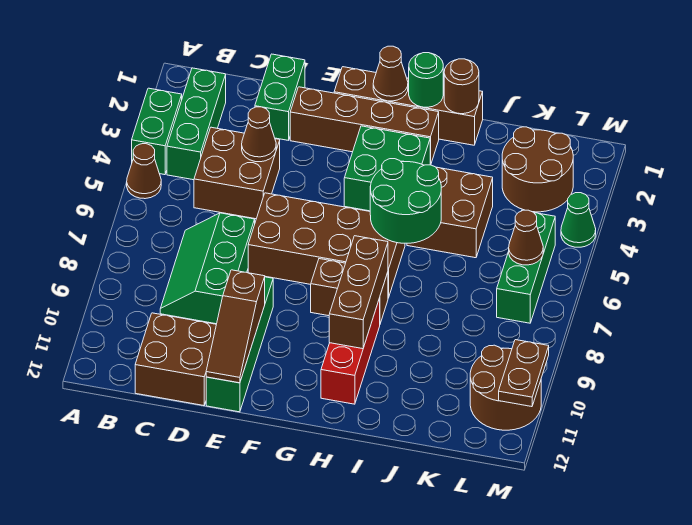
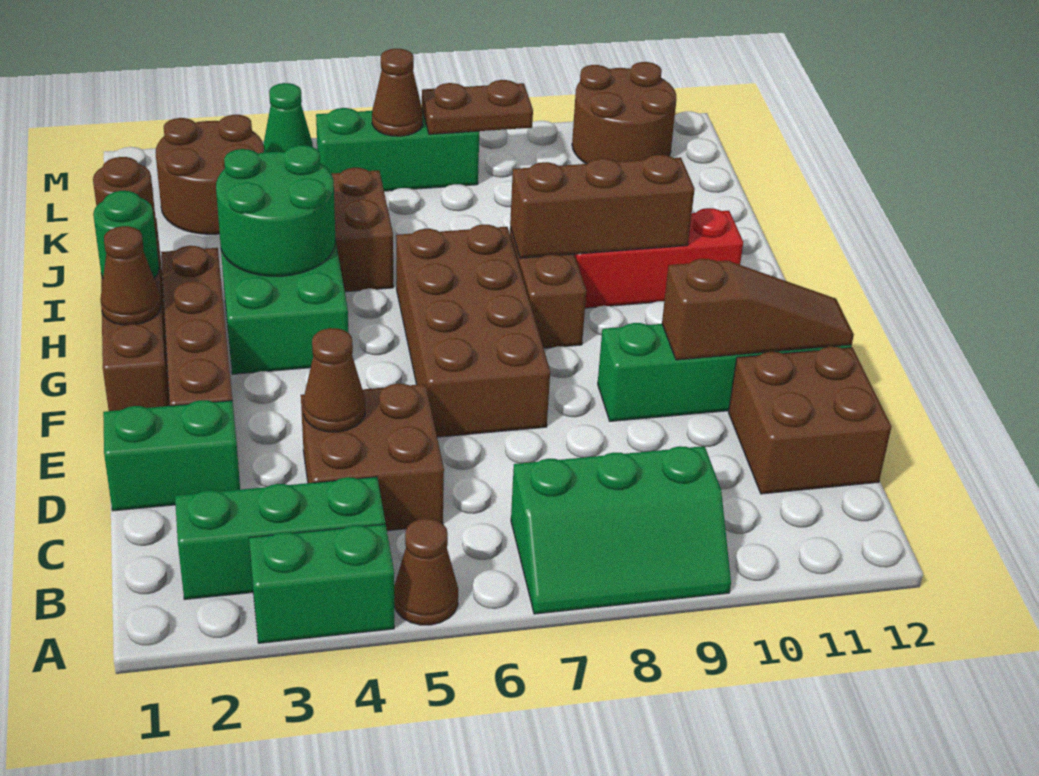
green slope C7:D9 level 1 top D -> green slope A7:B9 level 1 top B
green round brick H5:I6 level 2 -> green round brick H3:I4 level 2
brown plate M10:M11 level 2 -> brown plate L7:L8 level 2

